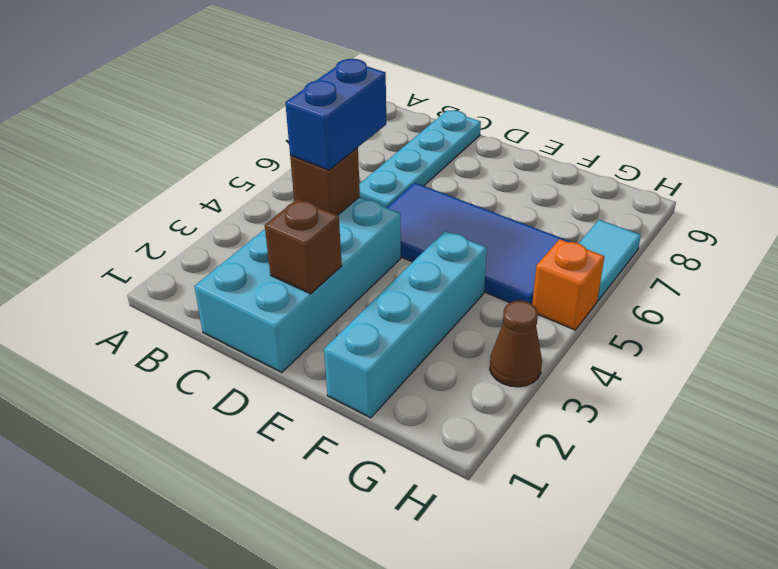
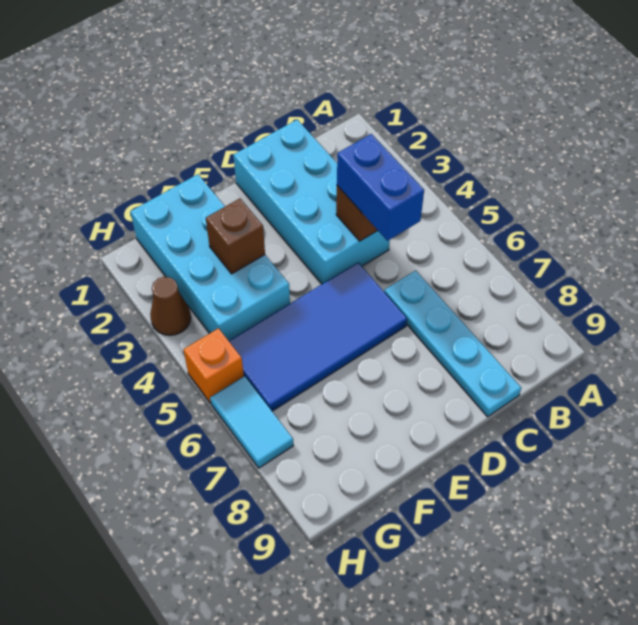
brown brick D2 level 2 -> brown brick F3 level 2
cyan brick F1:F4 level 1 -> cyan brick F1:G4 level 1

